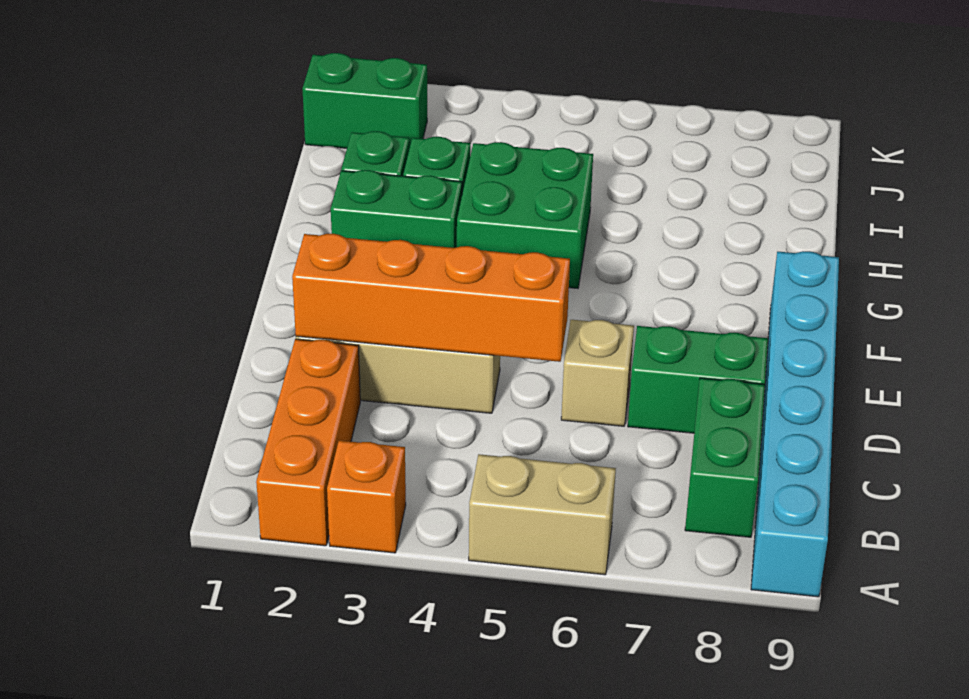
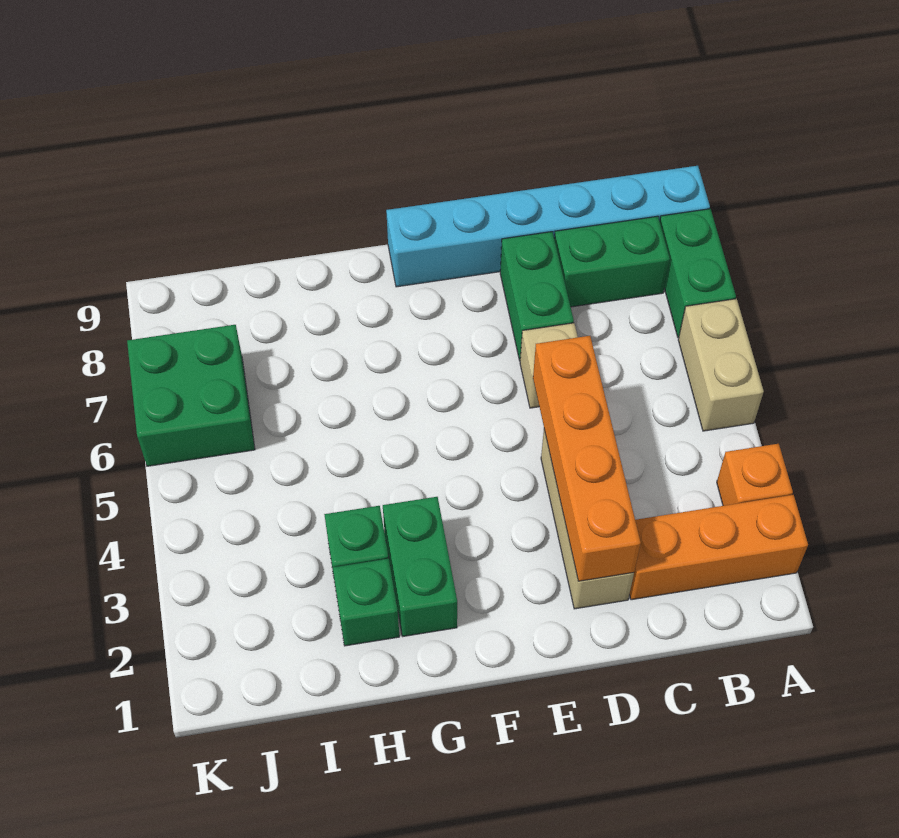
green brick G4:H5 level 1 -> green brick J6:K7 level 1
green brick J1:J2 level 1 -> green brick A7:A8 level 1

